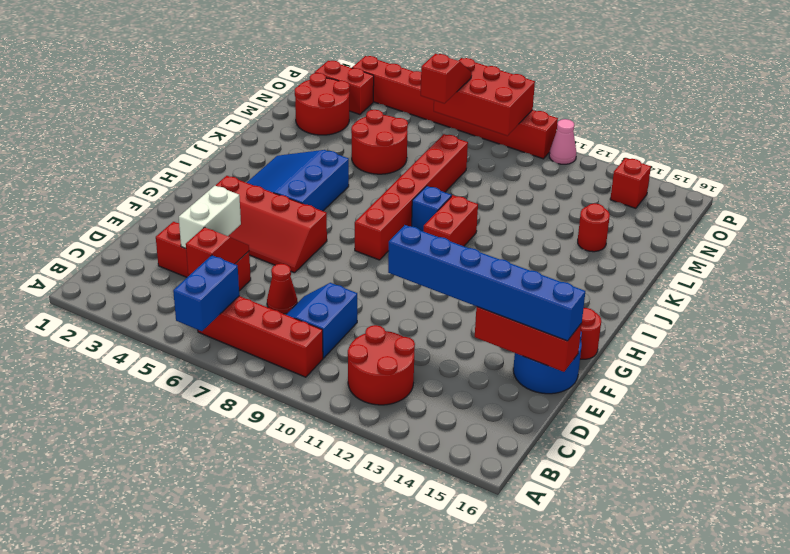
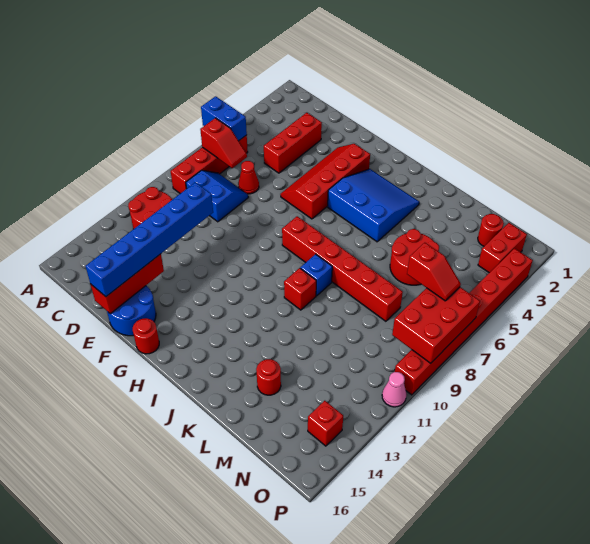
red slope C5:D5 level 2 top C -> red slope B7:C7 level 2 top B
white brick D4:E4 level 2 -> none
red brick I10:J10 level 1 -> red brick J10 level 1
red round brick M2:N3 level 1 -> red round brick N2 level 1

